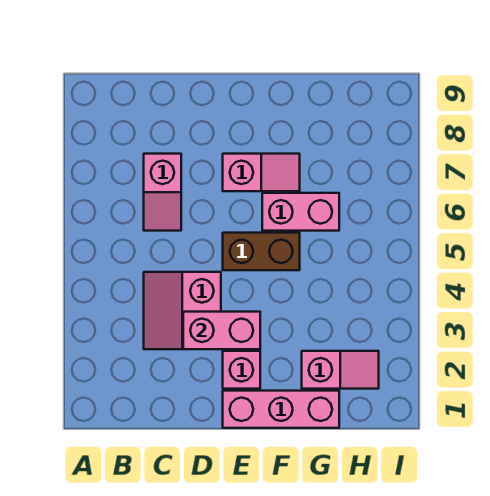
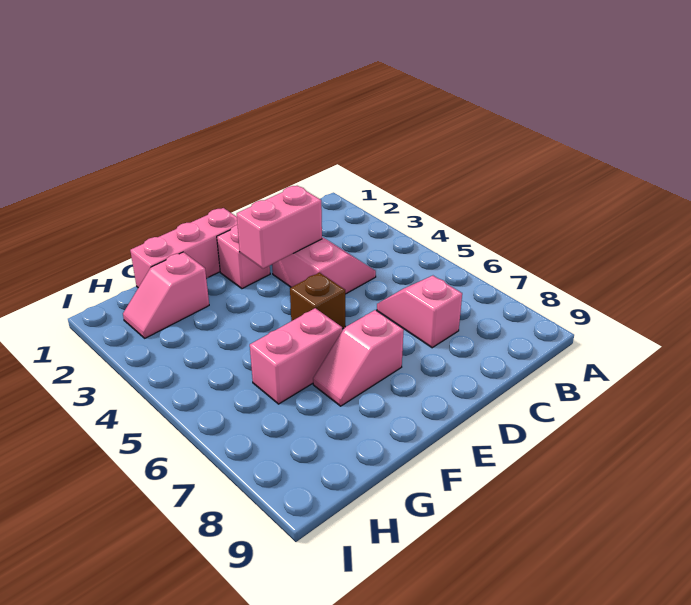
brown brick E5:F5 level 1 -> brown brick E5 level 1

